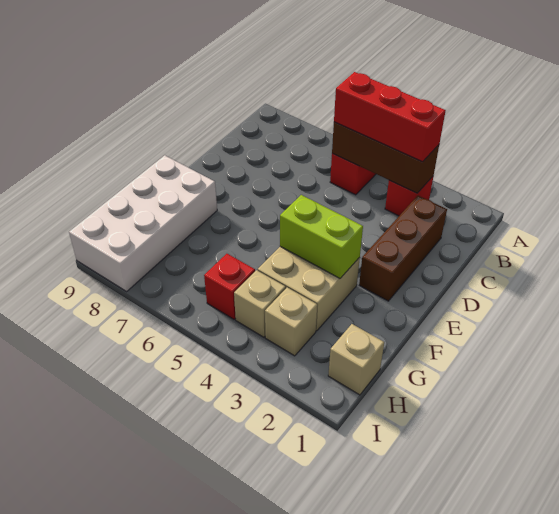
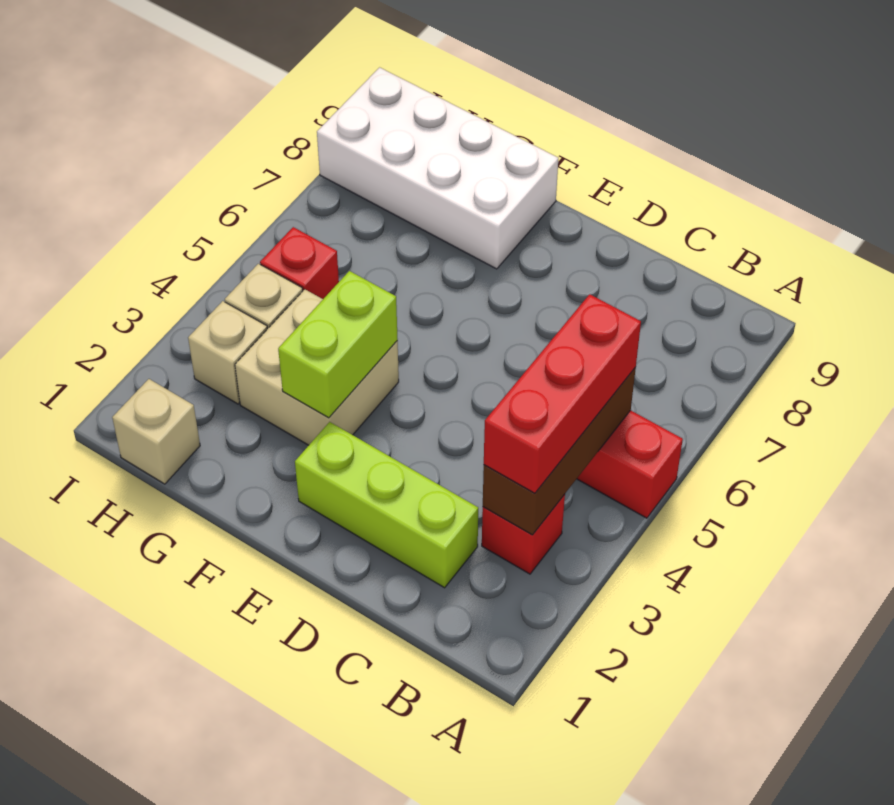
brown brick C2:E2 level 1 -> lime brick C2:E2 level 1

